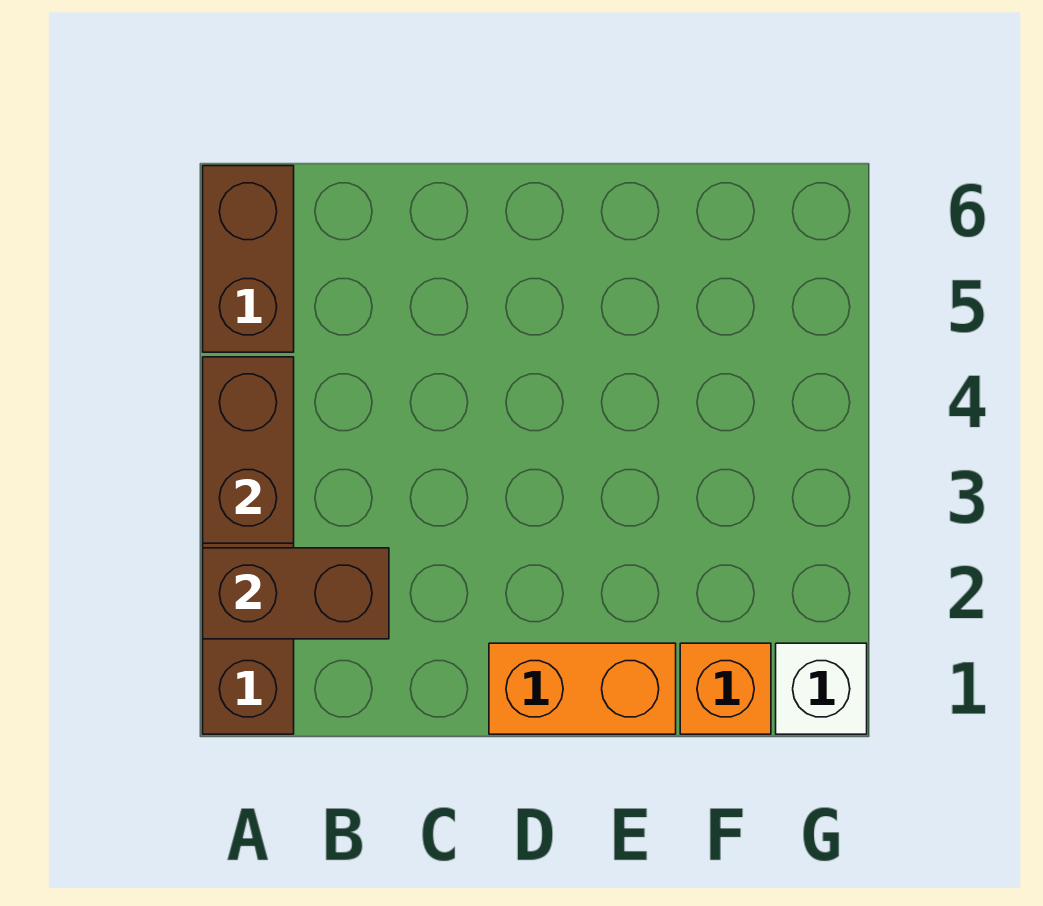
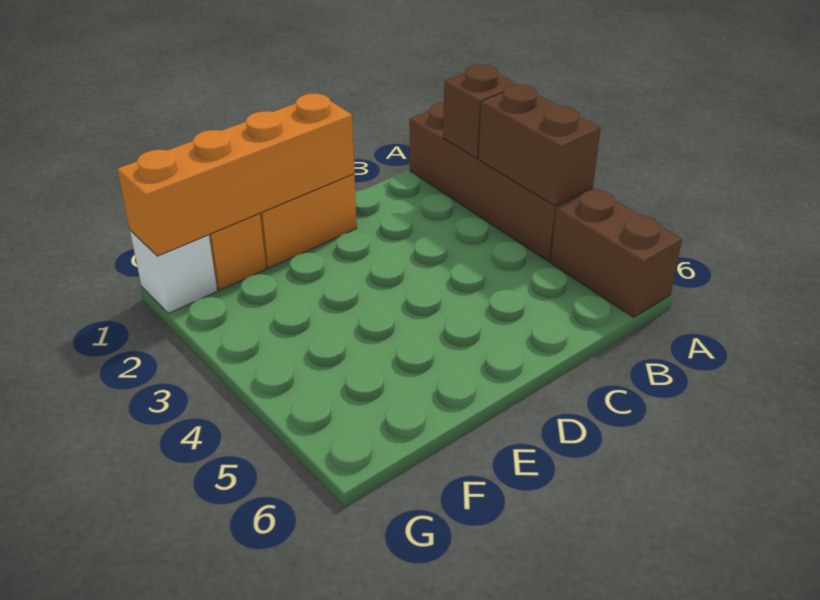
brown brick A2:B2 level 2 -> brown brick A2 level 2
none -> orange brick D1:G1 level 2

